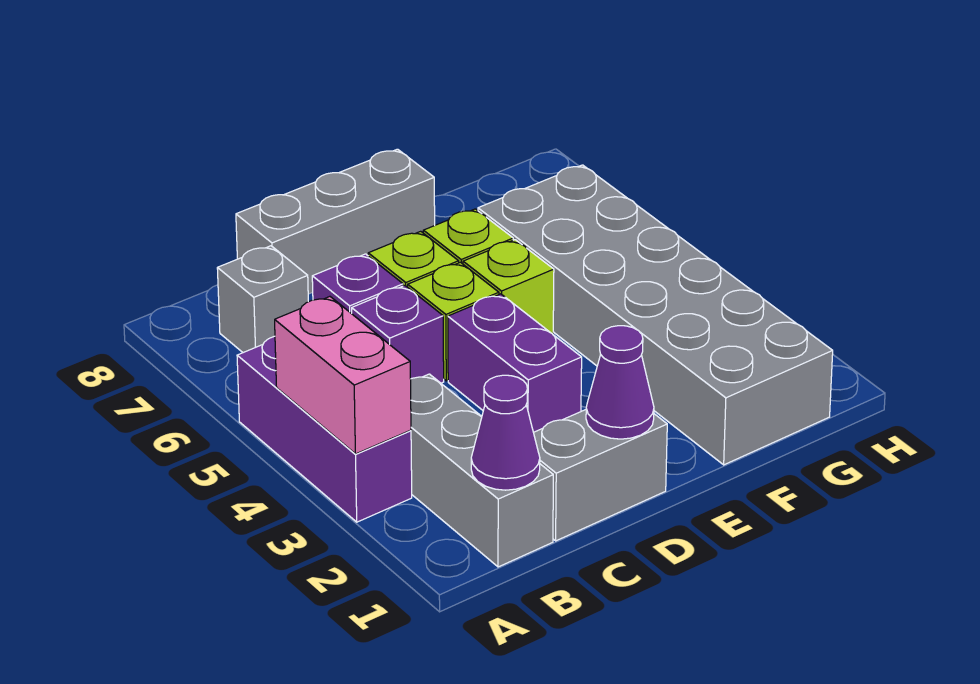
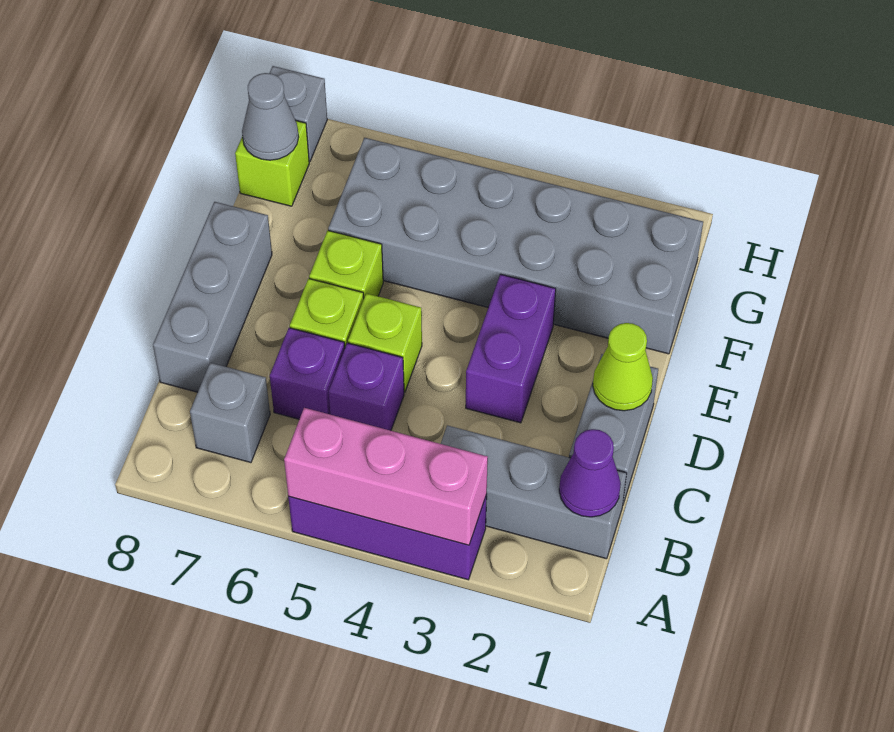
pink brick A3:A4 level 2 -> pink brick A3:A5 level 2
purple cone D1 level 2 -> lime cone D1 level 2
purple brick D3:D4 level 1 -> purple brick D3:E3 level 1
lime brick E5 level 1 -> lime brick G8 level 1
none -> grey cone G8 level 2
none -> grey brick H8 level 1

